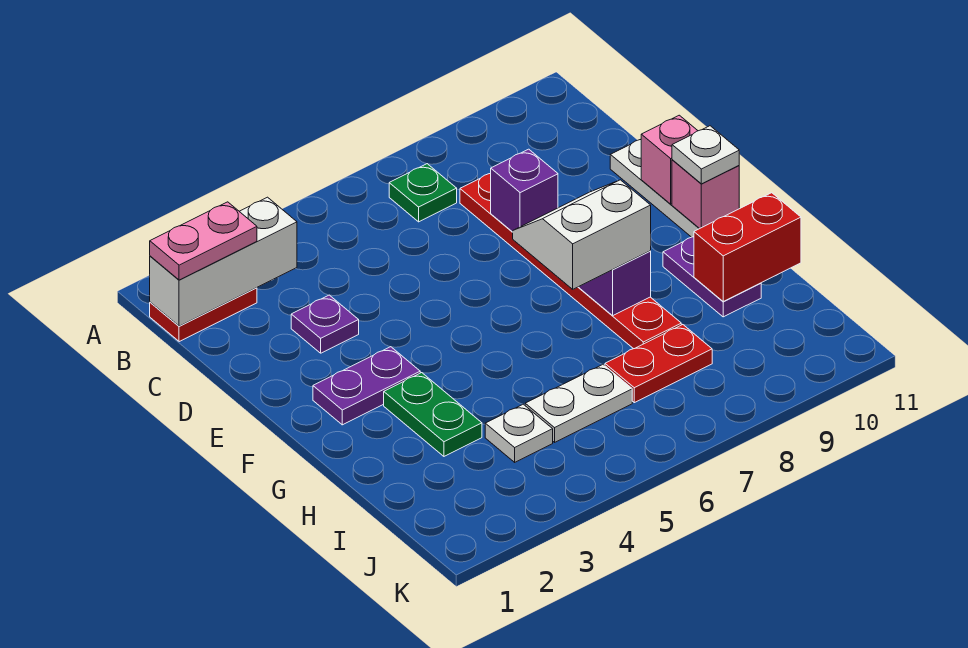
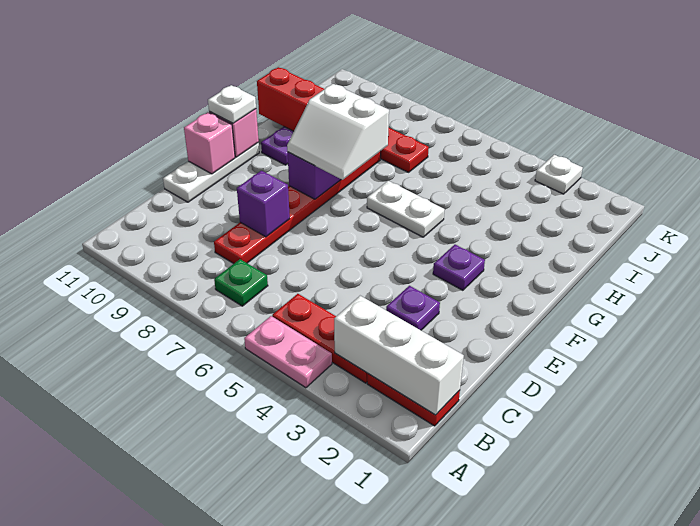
pink plate B1:B2 level 3 -> pink plate A4:A5 level 1
none -> red plate B3:B5 level 1
purple plate F2:F3 level 1 -> purple plate F3 level 1
green plate G3:H3 level 1 -> none
white plate I4 level 1 -> white plate K3 level 1
white plate I5:I6 level 1 -> white plate G5:G6 level 1

